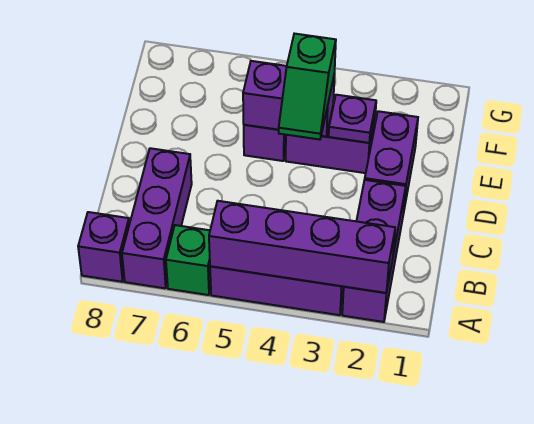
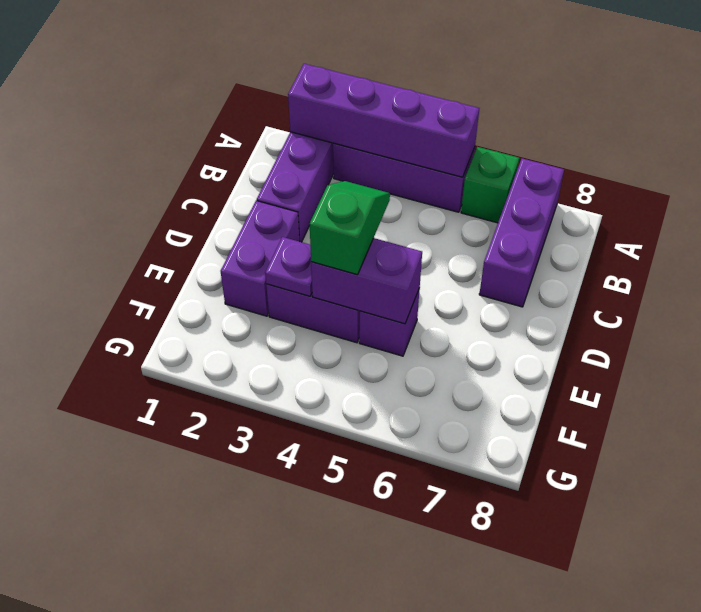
purple brick A8 level 1 -> none

